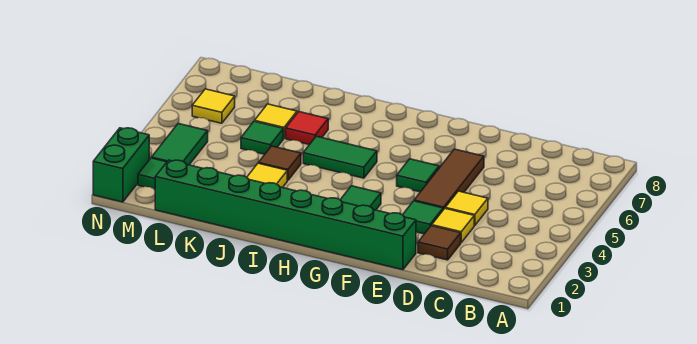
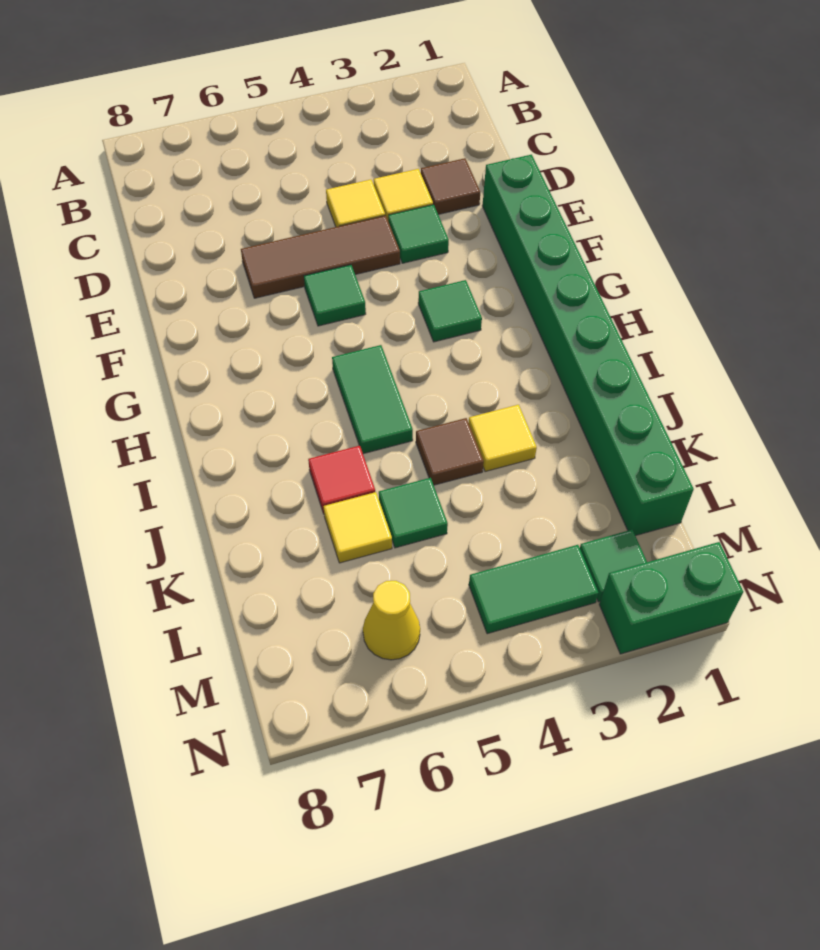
yellow tile M6 level 1 -> yellow cone M6 level 1

